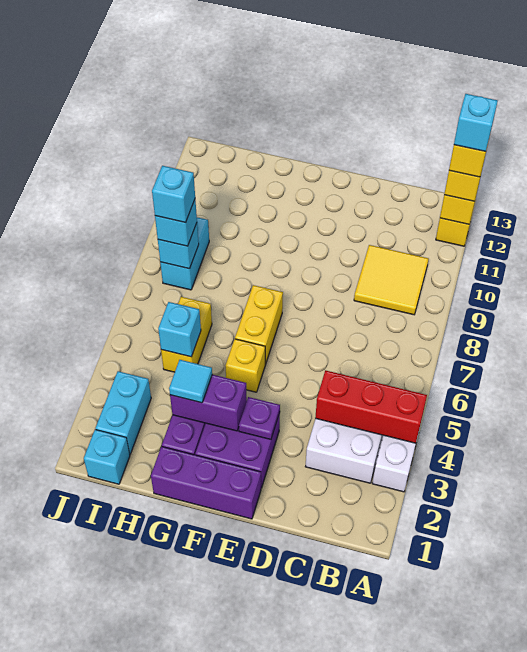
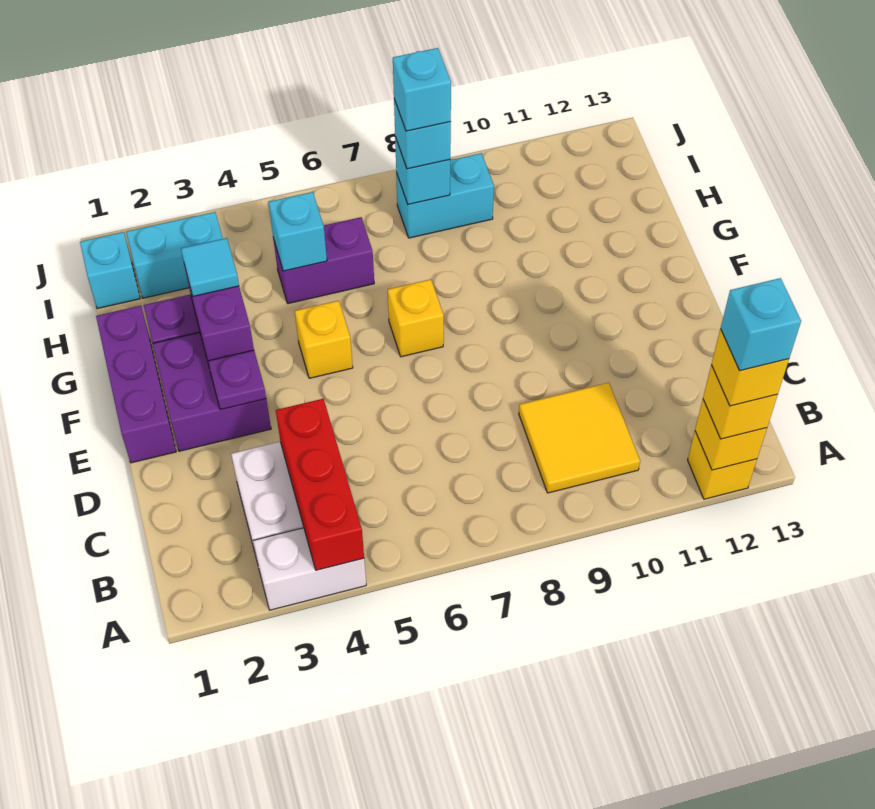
yellow brick F6:F7 level 1 -> yellow brick F7 level 1
yellow brick H5:H6 level 1 -> purple brick H5:H6 level 1

